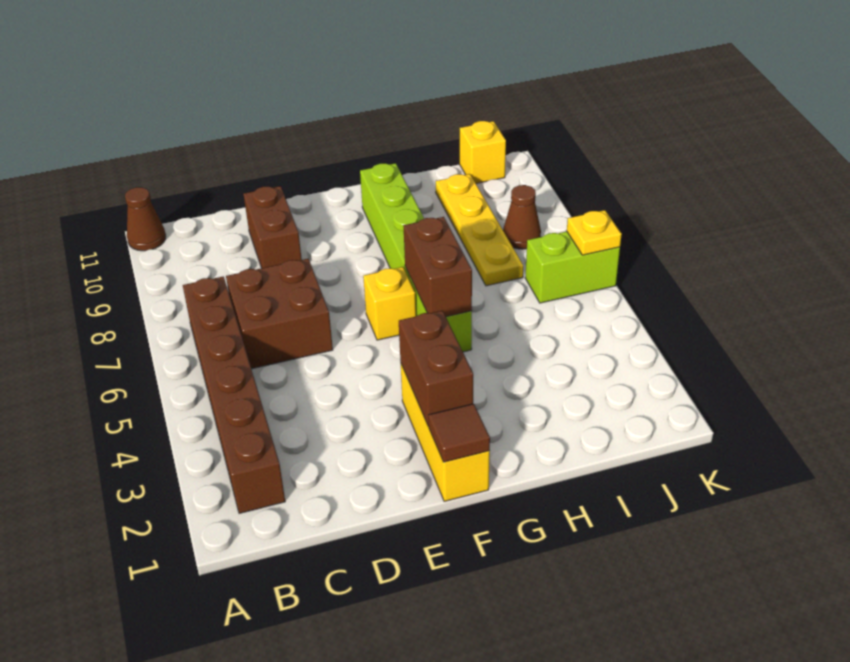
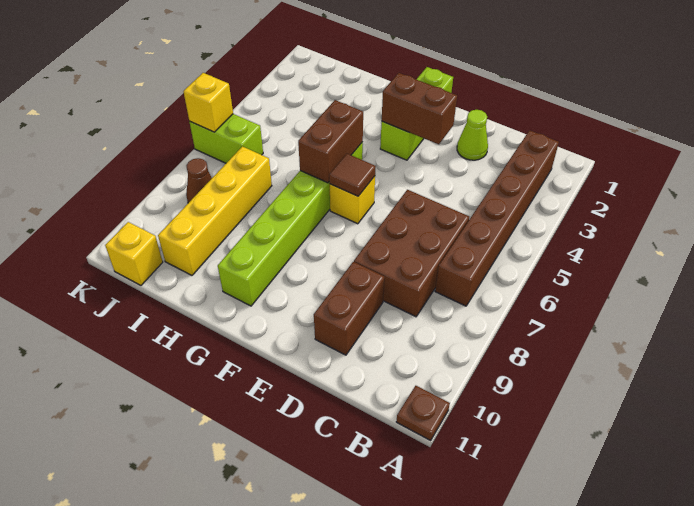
brown cone A11 level 1 -> brown plate A11 level 1
brown brick C6:D7 level 1 -> brown brick C6:D8 level 1
none -> lime cone D2 level 1
yellow brick F1:F3 level 1 -> lime brick F1:F3 level 1
brown tile F1 level 2 -> brown tile F6 level 2
brown brick F2:F3 level 2 -> brown brick E3:F3 level 2
yellow plate I7:I10 level 1 -> yellow brick I7:I10 level 1
yellow plate K6 level 2 -> yellow brick K6 level 2

